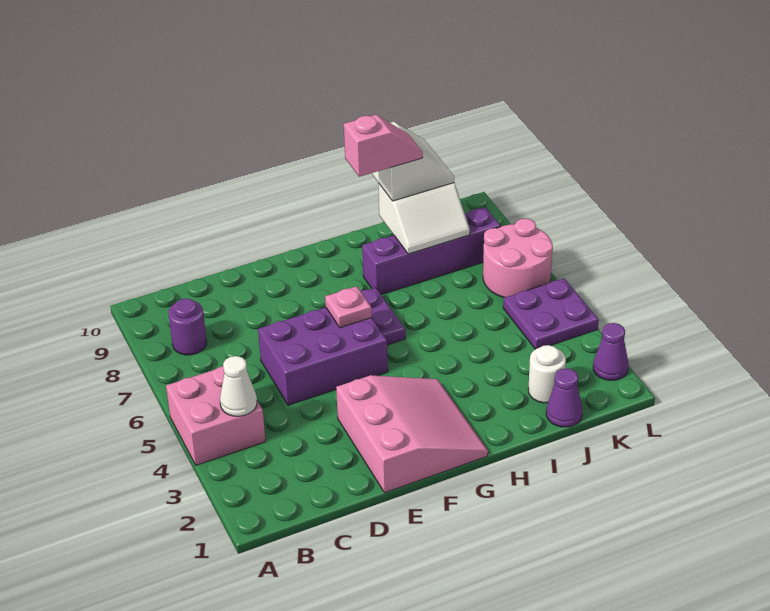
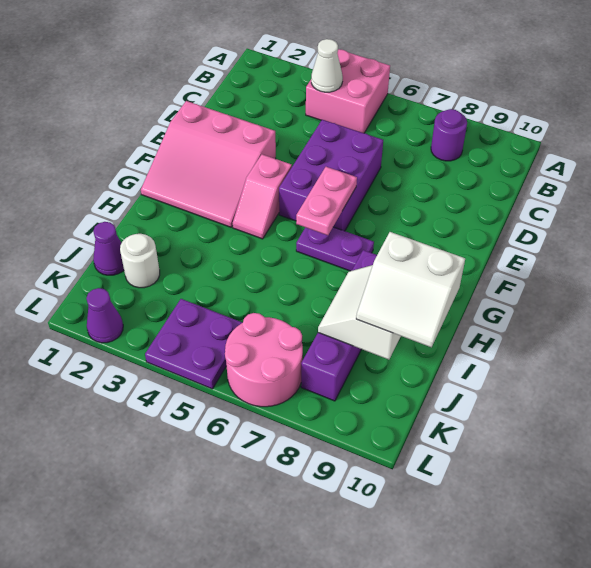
pink plate F6 level 2 -> pink plate F6:G6 level 2
pink slope H9:I9 level 4 top H -> pink slope F4:G4 level 1 top F

